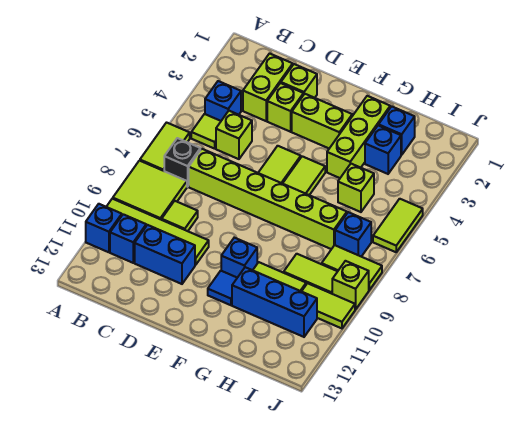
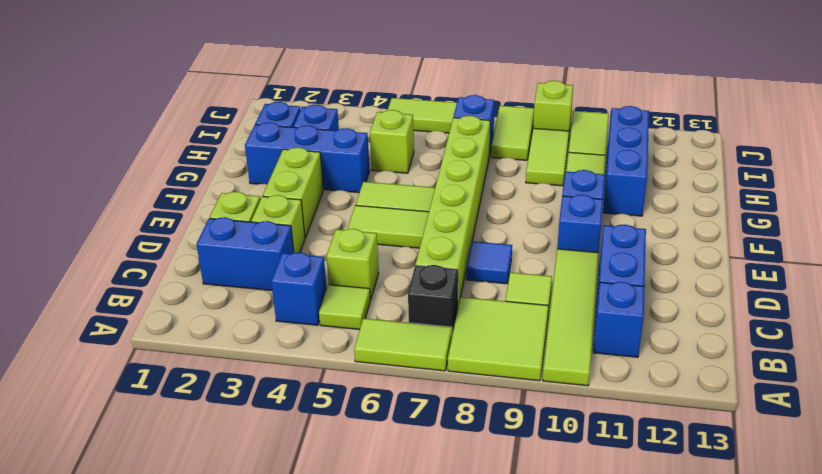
blue brick A11 level 1 -> blue brick E10 level 1
lime brick C2:C3 level 1 -> blue brick C2:C3 level 1
blue tile F11 level 1 -> blue tile D8 level 1
lime brick G2:G4 level 1 -> blue brick G2:G4 level 1

